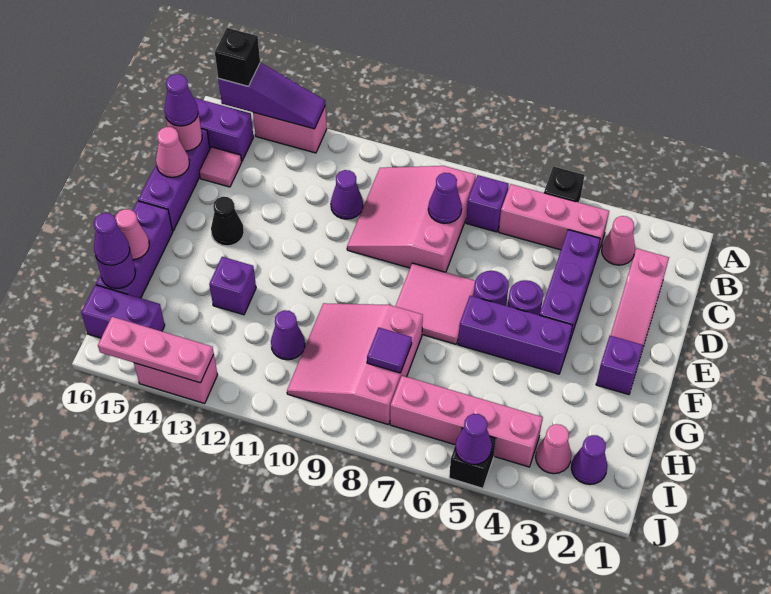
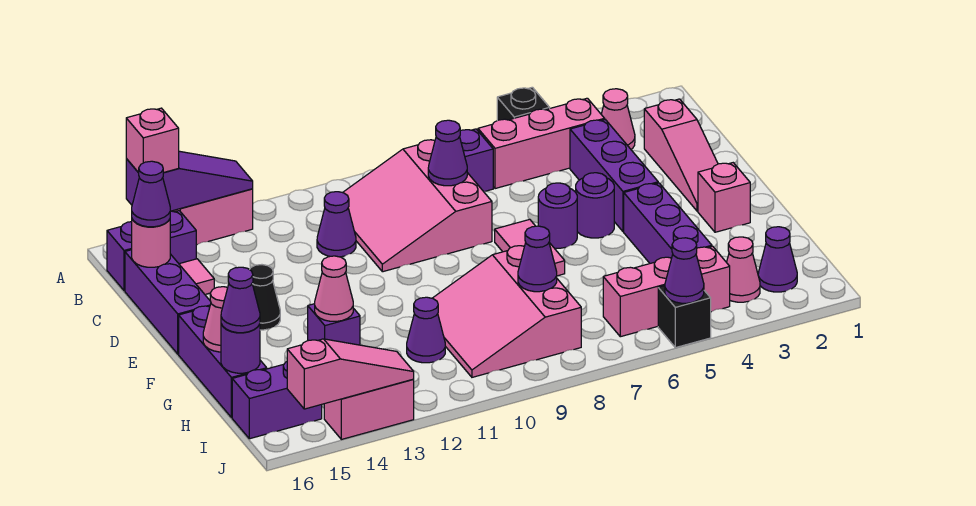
black brick A15 level 3 -> pink brick A15 level 3
pink cone D16 level 2 -> pink cone G13 level 2
pink tile E7:F8 level 1 -> pink tile E7:F7 level 1
purple brick F2 level 1 -> pink brick F2 level 1
purple brick F4:F6 level 1 -> purple brick F4:H4 level 1
purple tile H8 level 2 -> purple cone H8 level 2
pink brick I4:I7 level 1 -> pink brick I4:I6 level 1
pink plate J13:J15 level 2 -> pink slope J13:J15 level 2 top 15

